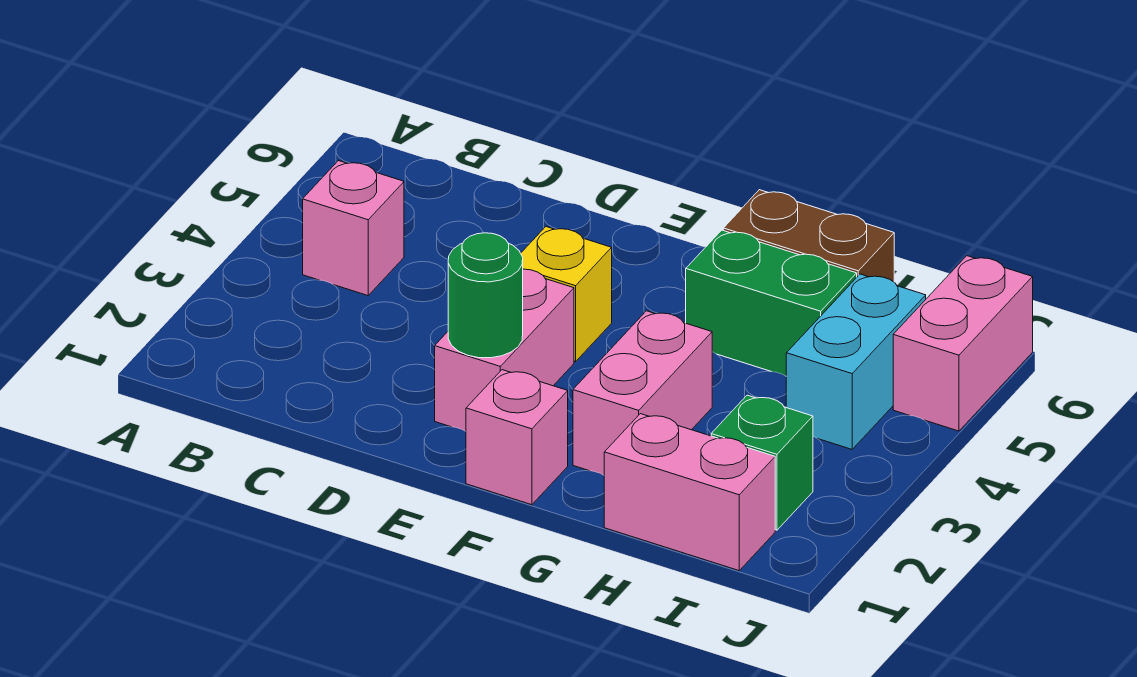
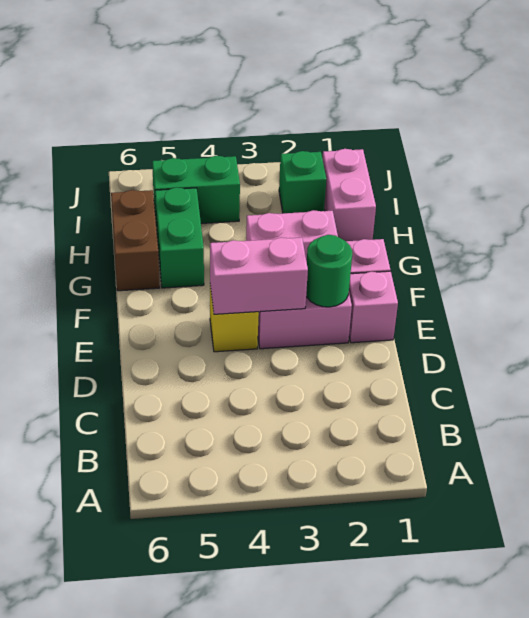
pink brick B4 level 1 -> pink brick E1 level 1
cyan brick I4:I5 level 1 -> green brick I4:I5 level 1
pink brick J5:J6 level 1 -> pink brick E3:E4 level 2

